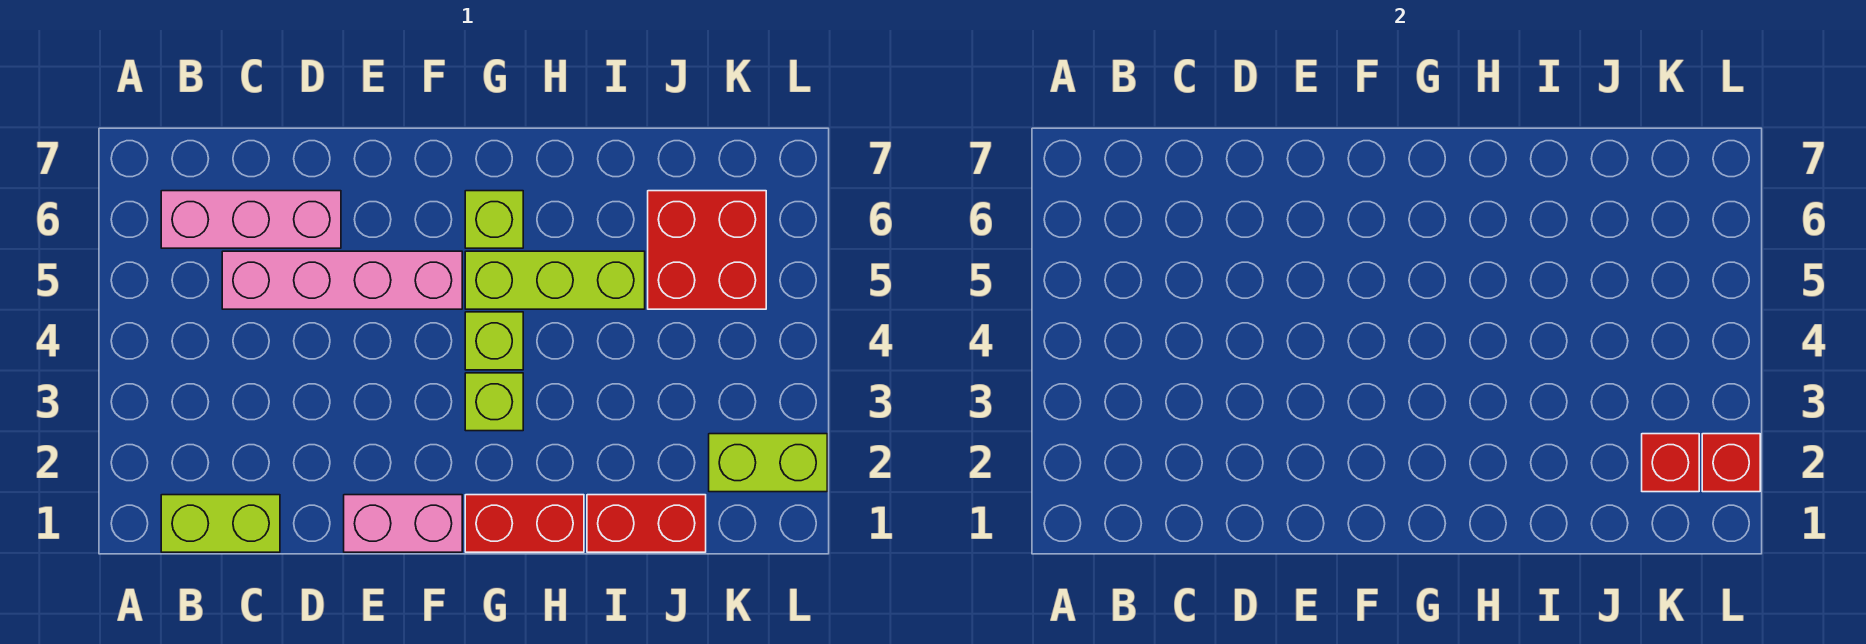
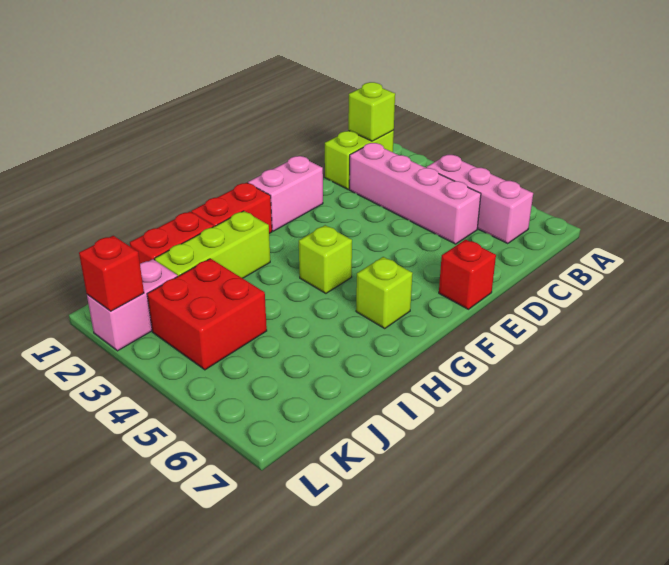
pink brick B6:D6 level 1 -> pink brick B4:B6 level 1
pink brick C5:F5 level 1 -> pink brick C2:C5 level 1
lime brick G3 level 1 -> lime brick B1 level 2
lime brick G5:I5 level 1 -> lime brick H2:J2 level 1
red brick J5:K6 level 1 -> red brick J3:K4 level 1
lime brick K2:L2 level 1 -> pink brick K2:L2 level 1
red brick K2 level 2 -> red brick E7 level 1

